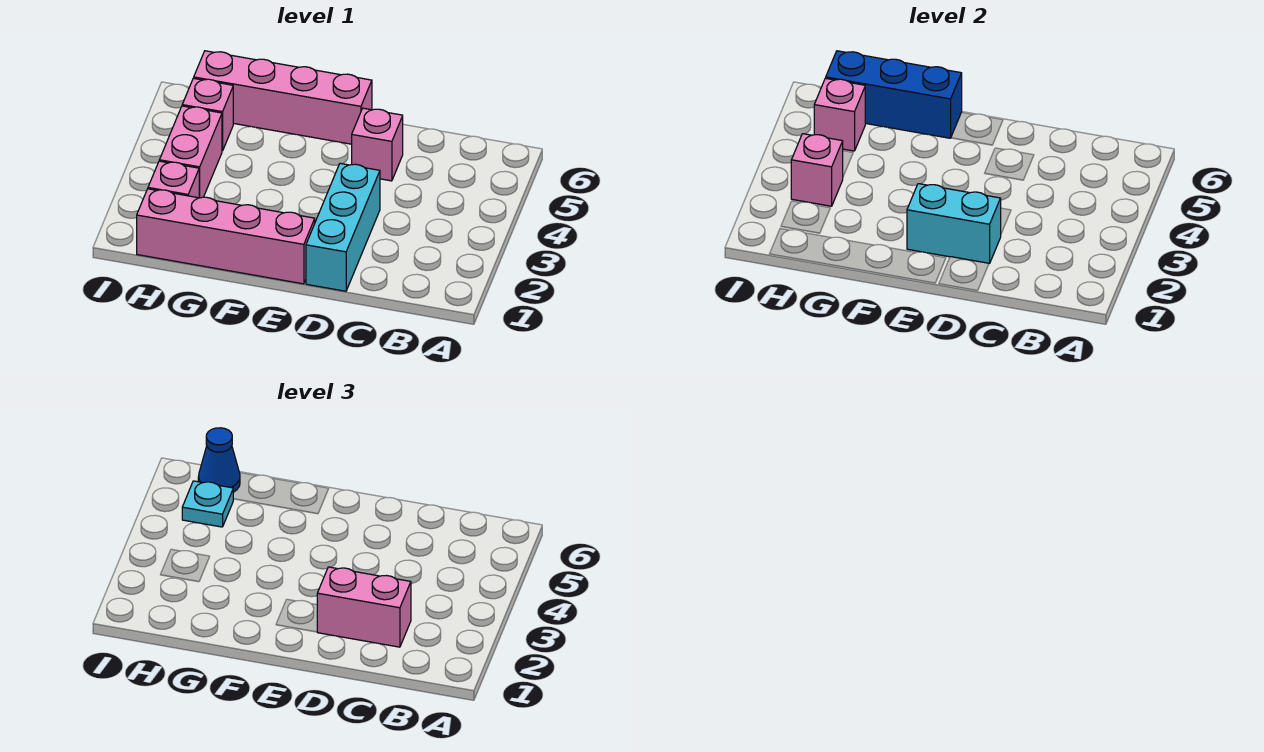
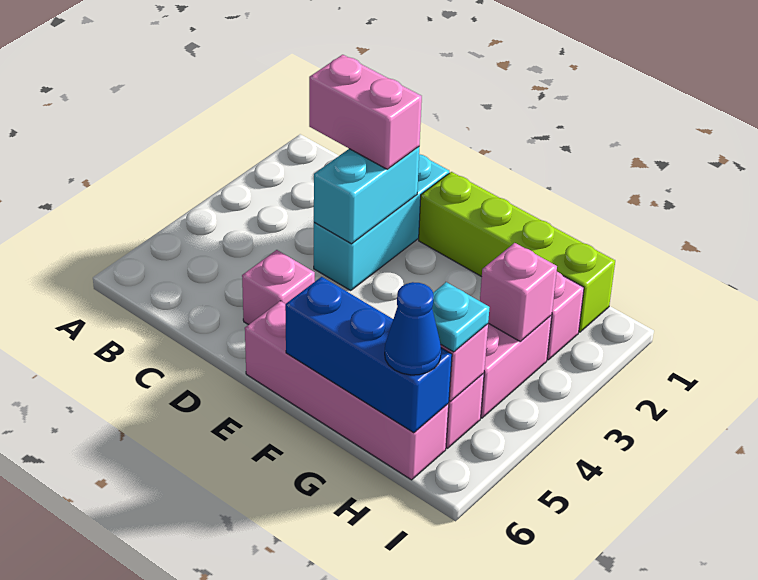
cyan brick D2:E2 level 2 -> cyan brick D2:D3 level 2
pink brick E1:H1 level 1 -> lime brick E1:H1 level 1

